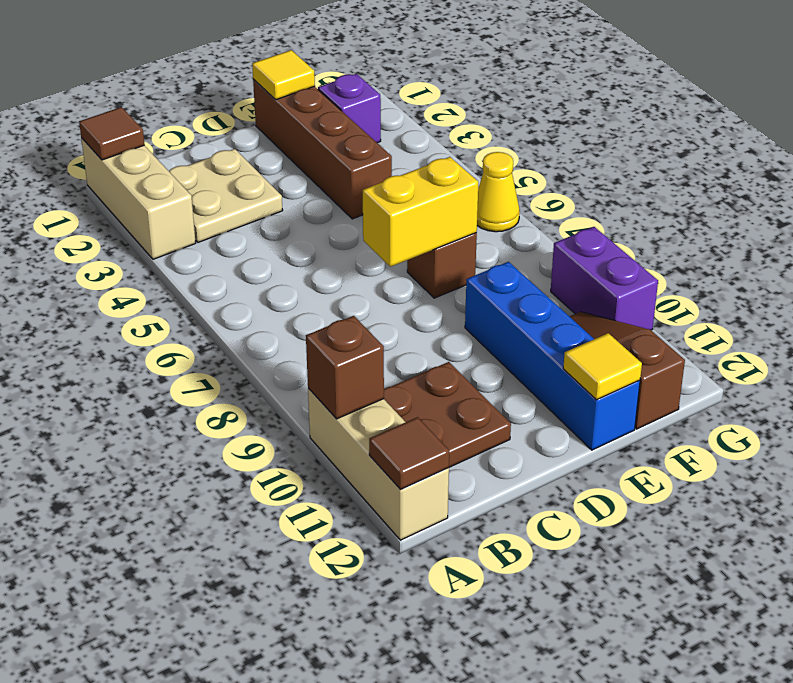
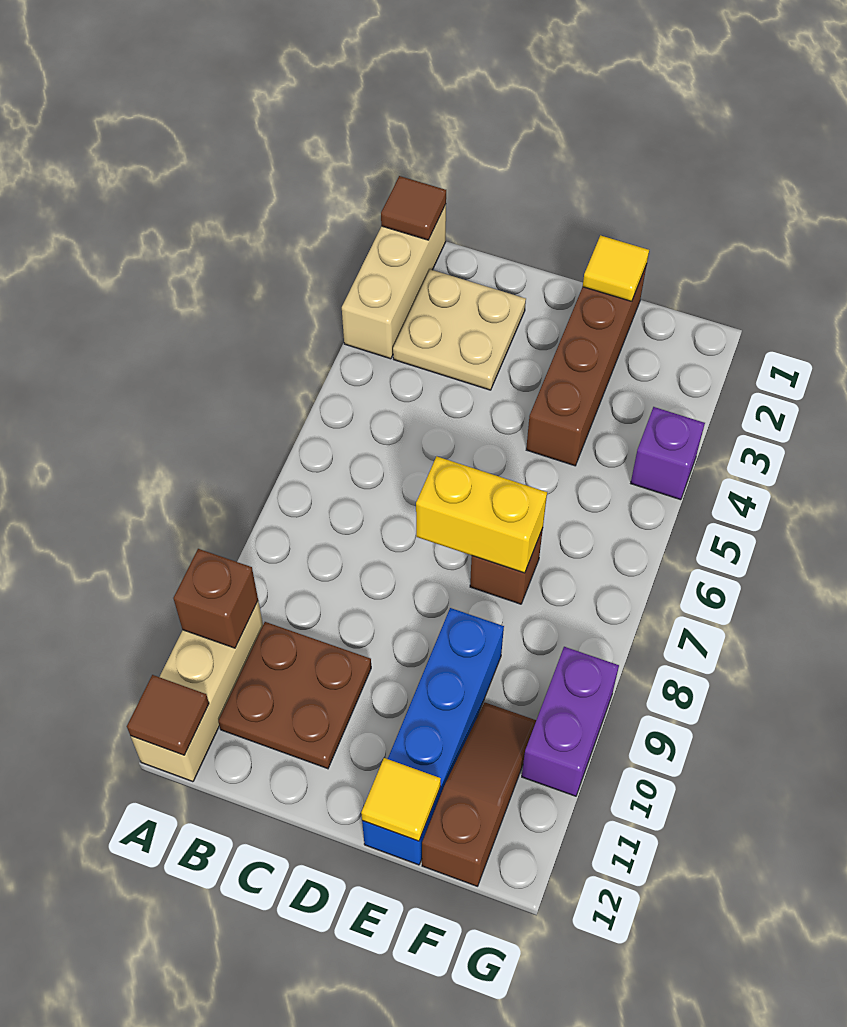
purple brick F2 level 1 -> purple brick G4 level 1
yellow cone G6 level 1 -> none

